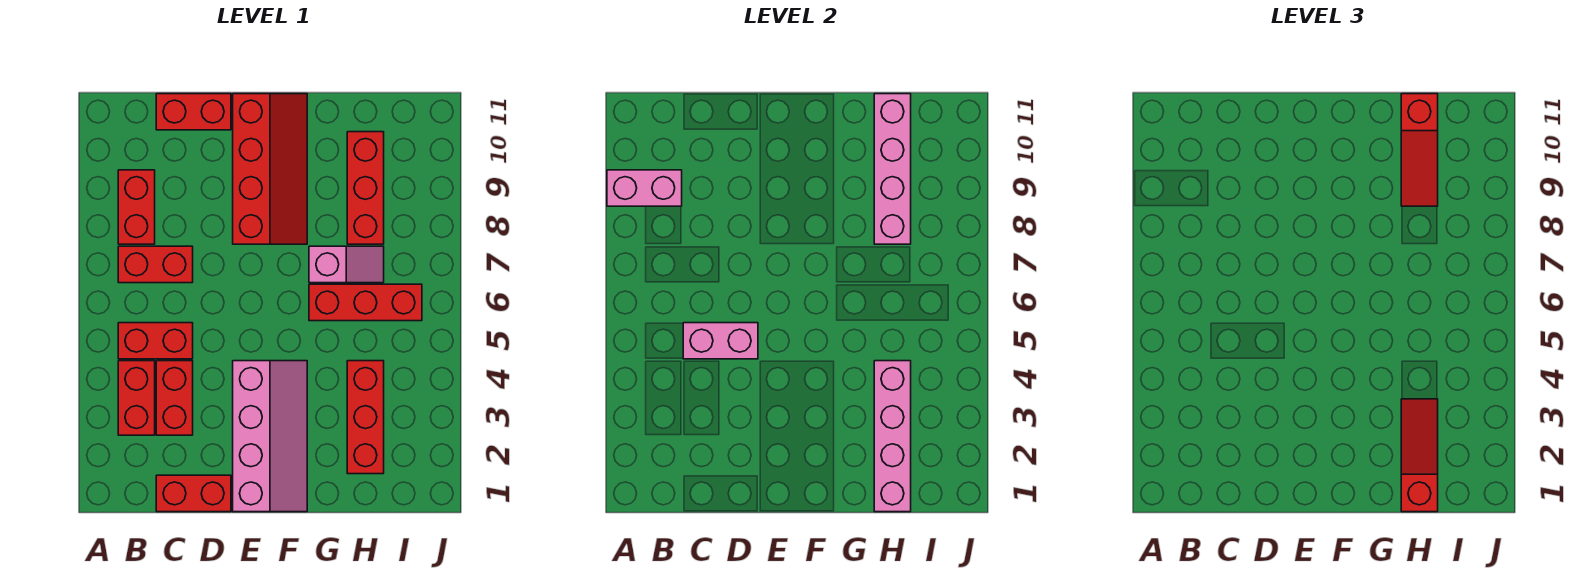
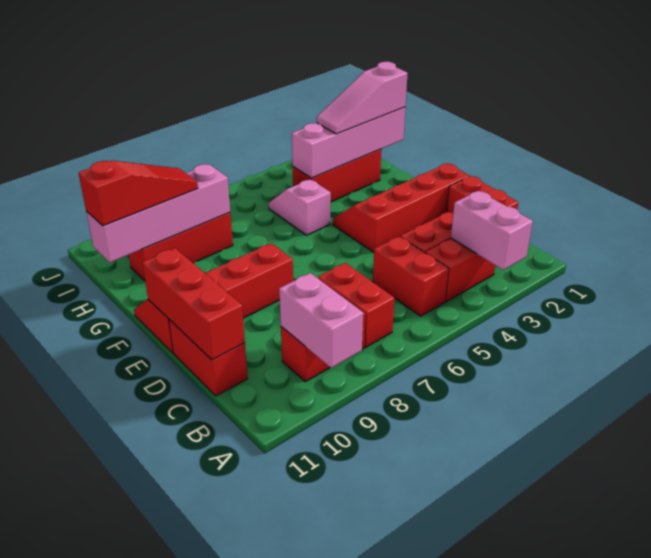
pink brick C5:D5 level 2 -> pink brick A3:B3 level 2
pink slope E1:F4 level 1 top E -> red slope E1:F4 level 1 top E
red brick G6:I6 level 1 -> red brick C11:E11 level 2
pink slope G7:H7 level 1 top G -> pink slope G5:H5 level 1 top G
red slope H1:H3 level 3 top 1 -> pink slope H1:H3 level 3 top 1

